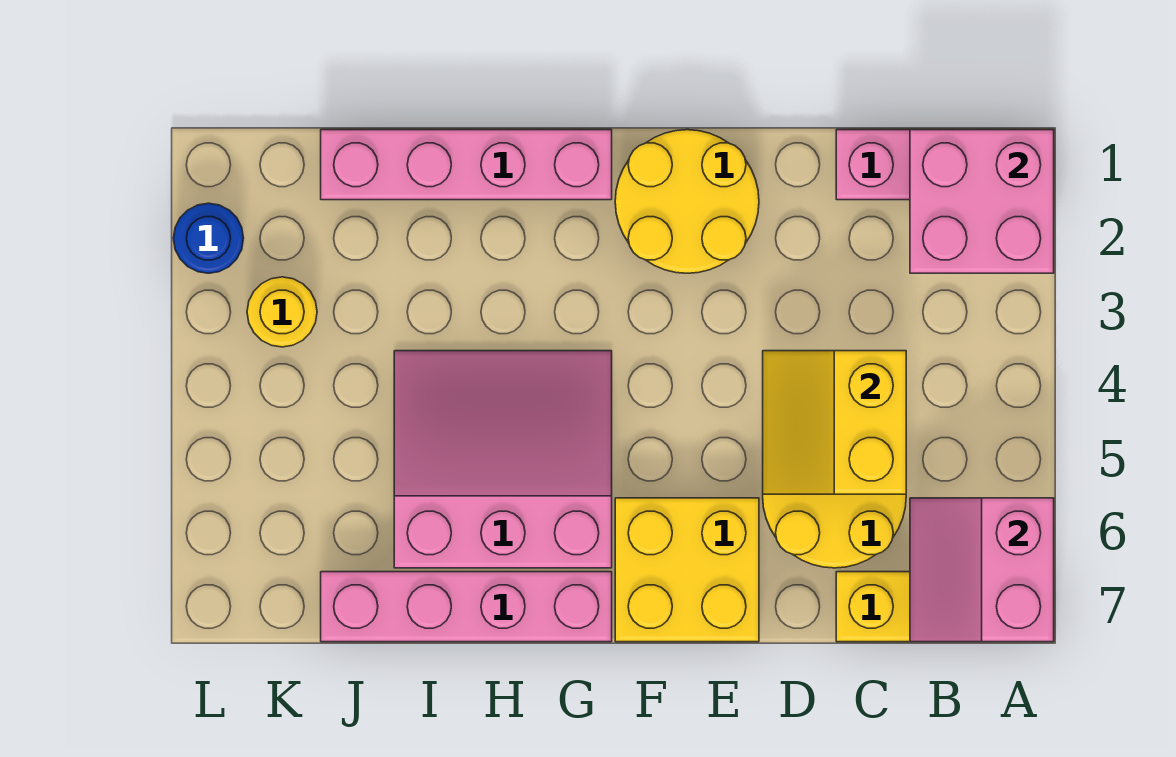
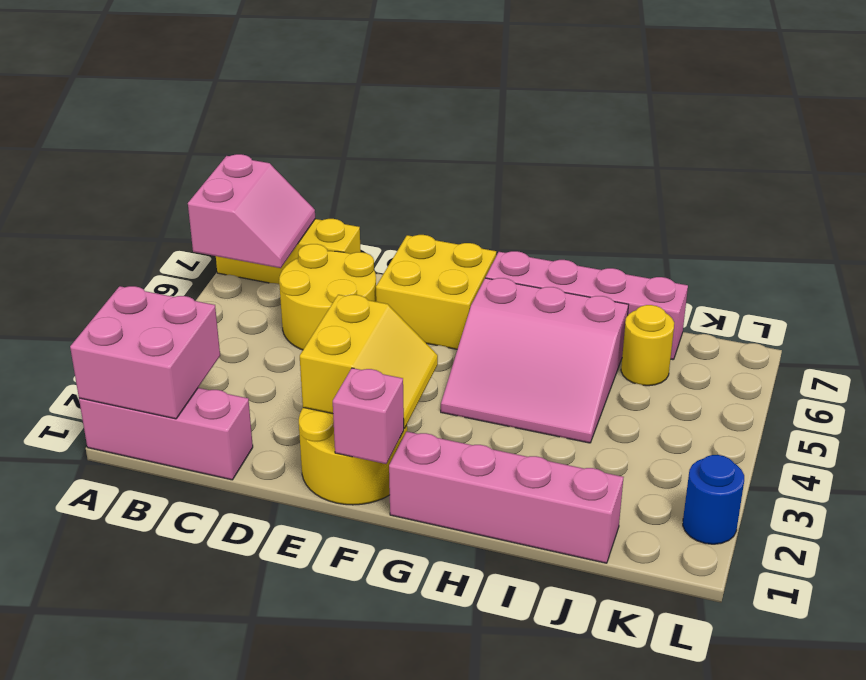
yellow slope C4:D5 level 2 top C -> yellow slope E2:F3 level 2 top E
none -> pink brick F1 level 2
yellow round brick K3 level 1 -> yellow round brick J6 level 1

